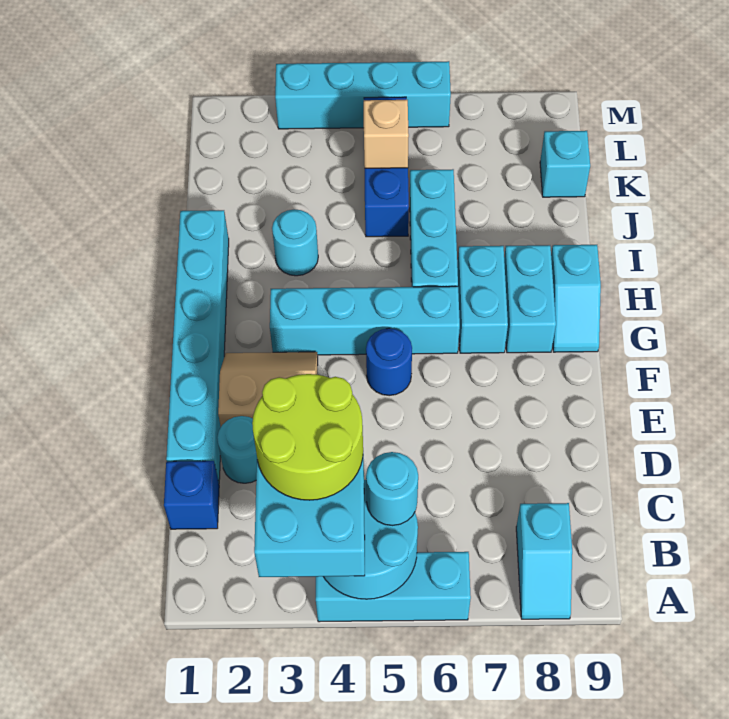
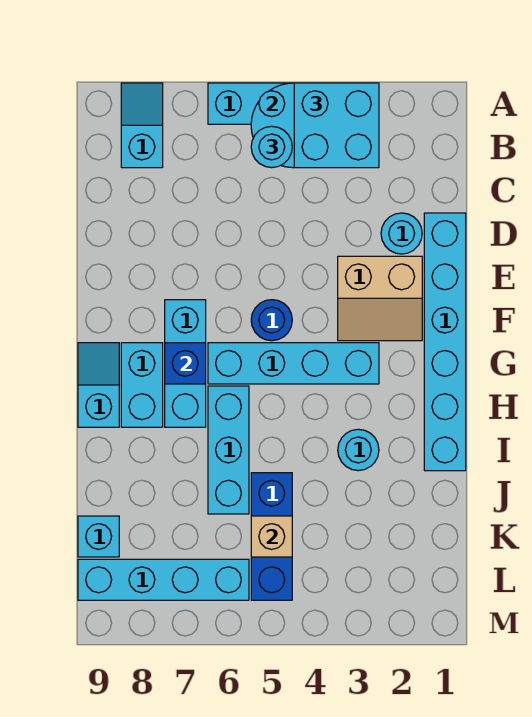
lime round brick B3:C4 level 4 -> none
blue brick C1 level 1 -> blue brick G7 level 2
cyan brick G7:H7 level 1 -> cyan brick F7:H7 level 1
cyan brick M3:M6 level 1 -> cyan brick L6:L9 level 1

